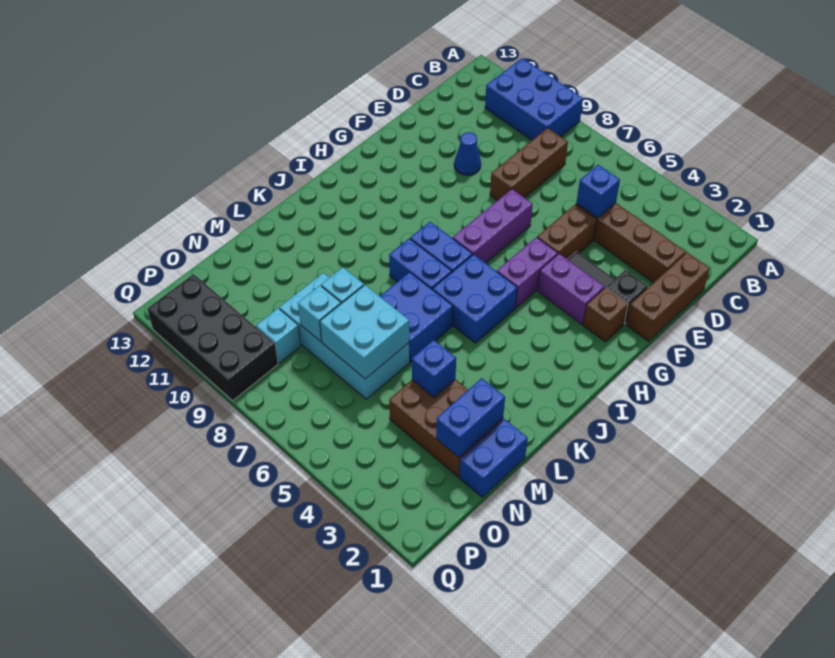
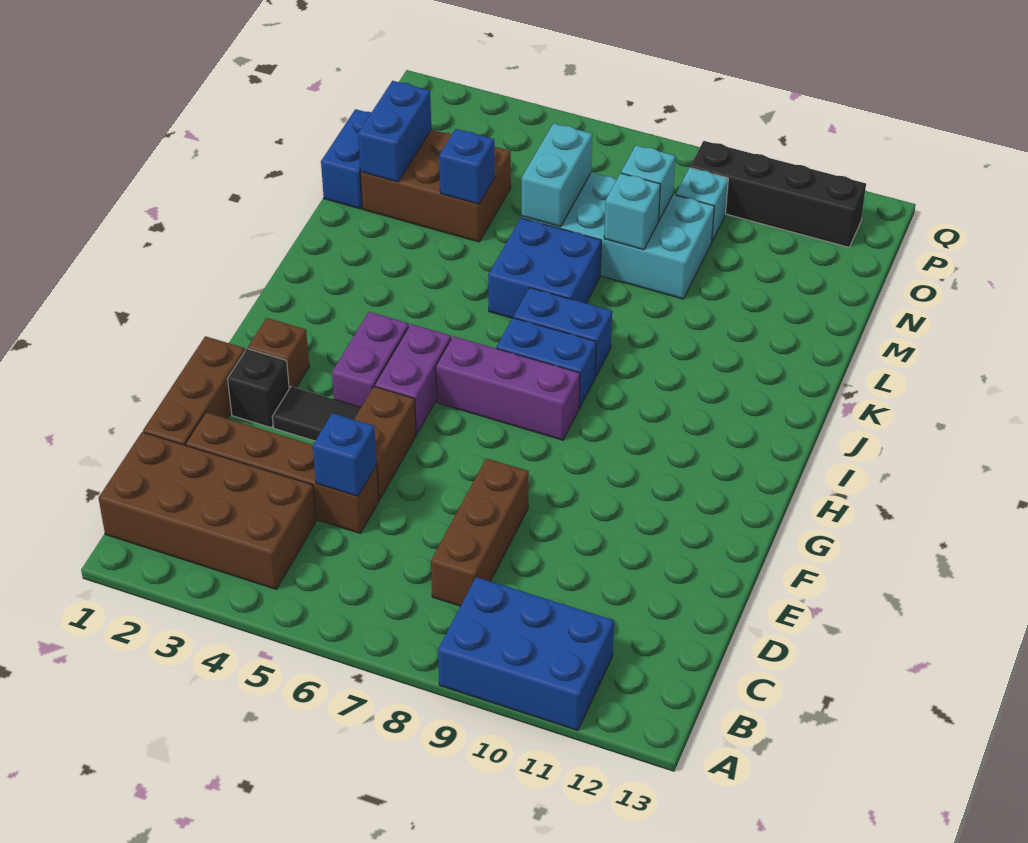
none -> brown brick B1:C4 level 1
blue cone E10 level 1 -> none
purple brick F7:H7 level 1 -> purple brick H6:H8 level 1
purple brick G3:G4 level 1 -> purple brick G4:H4 level 1
blue brick I5:J6 level 1 -> none
cyan brick M6:N7 level 2 -> cyan brick M6:N6 level 2
black brick P9:Q12 level 1 -> black brick P9:P12 level 1

